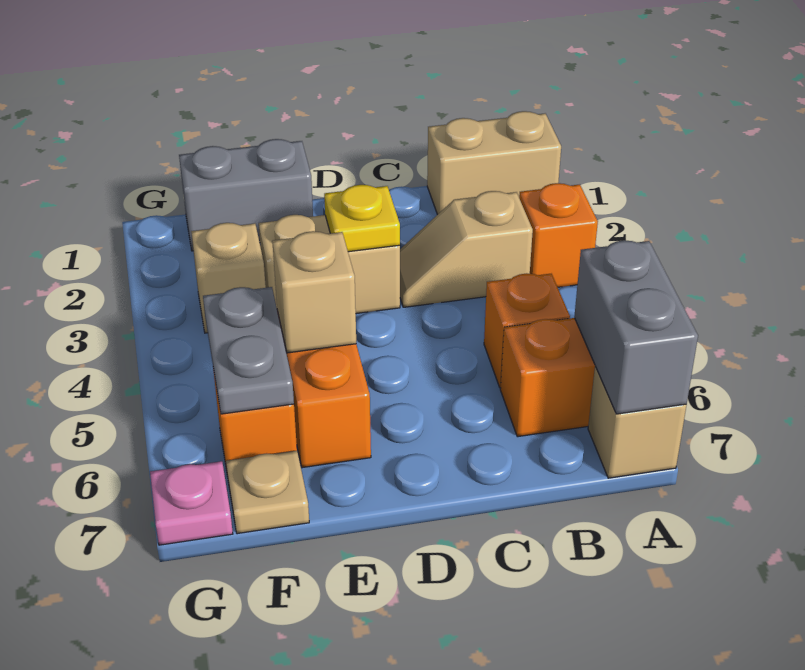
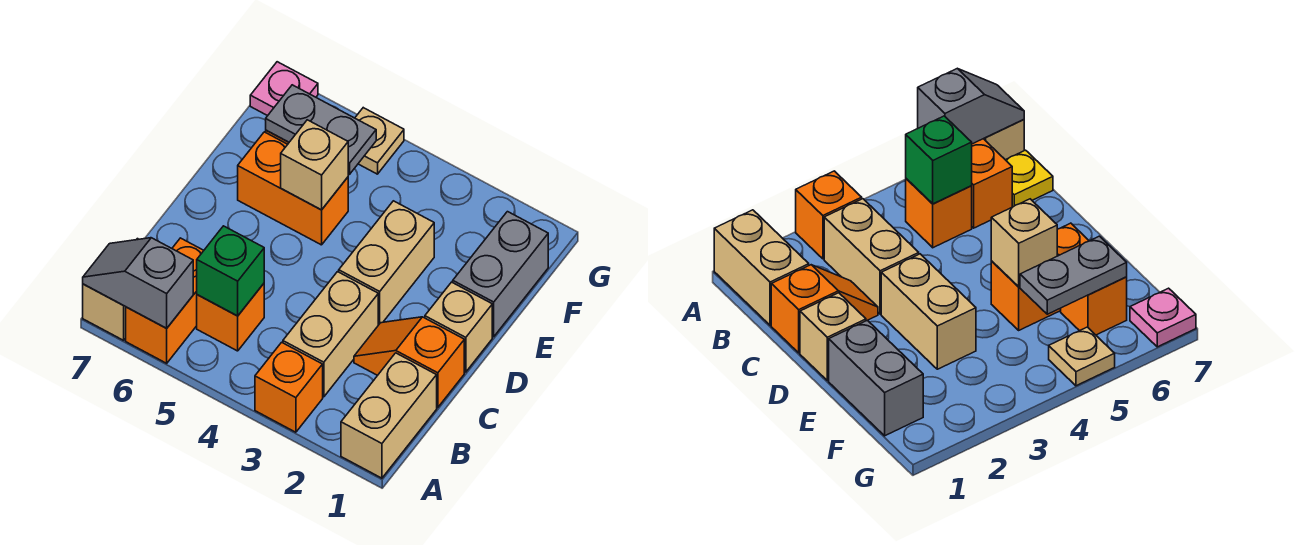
grey brick A6:A7 level 2 -> grey slope A6:A7 level 2 top 6
tan slope B3:C3 level 1 top B -> tan brick B3:C3 level 1
none -> green brick B5 level 2
none -> orange slope C1:C2 level 1 top 1
yellow plate D3 level 2 -> yellow plate B7 level 1
tan brick F3 level 1 -> tan brick D1 level 1
tan plate F7 level 1 -> tan plate G5 level 1

